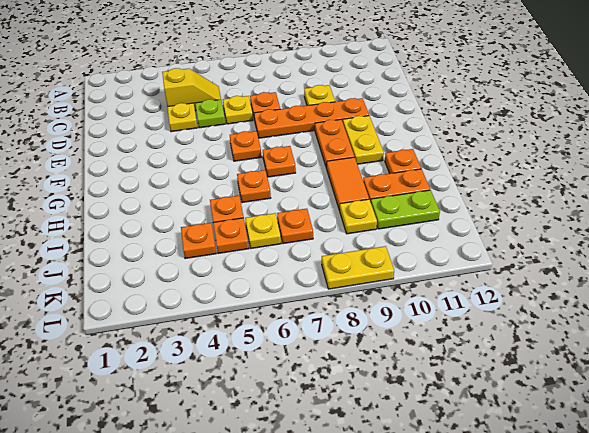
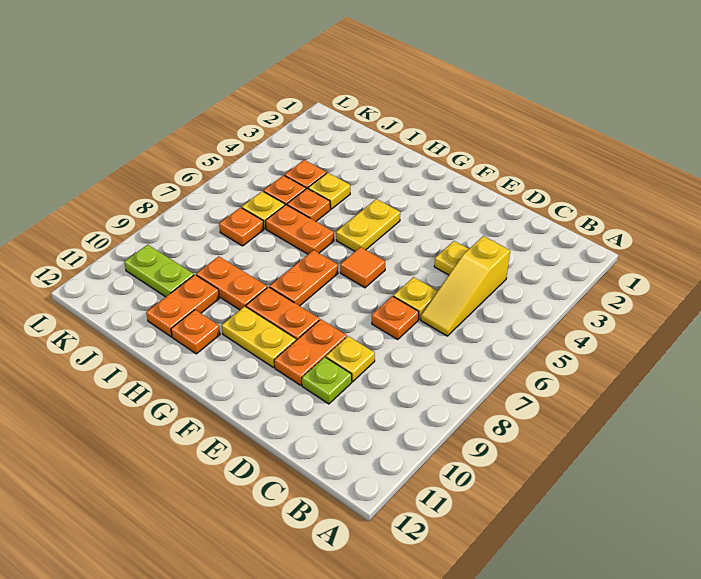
yellow slope C4:C5 level 1 top 4 -> yellow slope C4:C6 level 1 top 4
lime plate D5 level 1 -> lime plate D10 level 1
orange plate E7:E10 level 1 -> orange plate E9:E10 level 1
orange plate F6 level 1 -> orange tile F6 level 1
orange plate G7 level 1 -> orange plate G7:G8 level 1
orange plate H6 level 1 -> orange plate H6:I6 level 1
orange tile H9:I9 level 1 -> orange plate H9:I9 level 1
yellow plate J9 level 1 -> yellow plate I4 level 1
lime plate J10:J11 level 1 -> lime plate J10:K10 level 1
yellow plate L8:L9 level 1 -> yellow plate G4:G5 level 1

